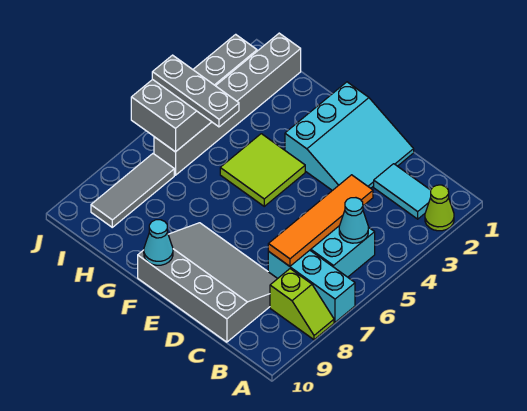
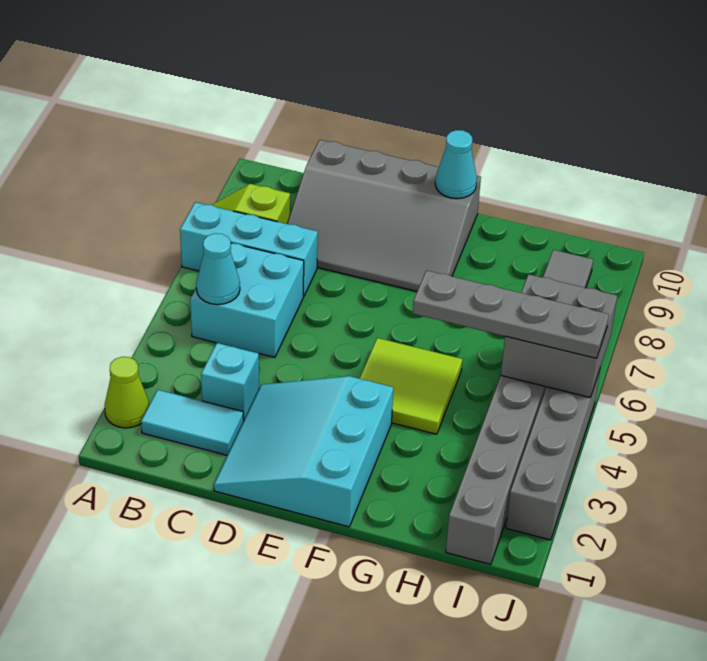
none -> cyan brick C3 level 1
orange tile C4:C7 level 2 -> none
grey plate H5:J5 level 3 -> grey plate G5:J5 level 3

